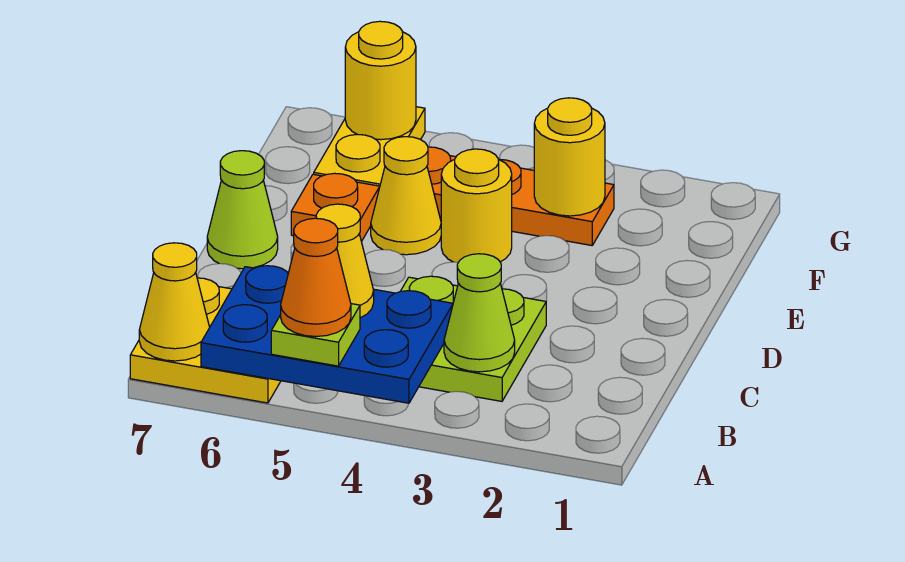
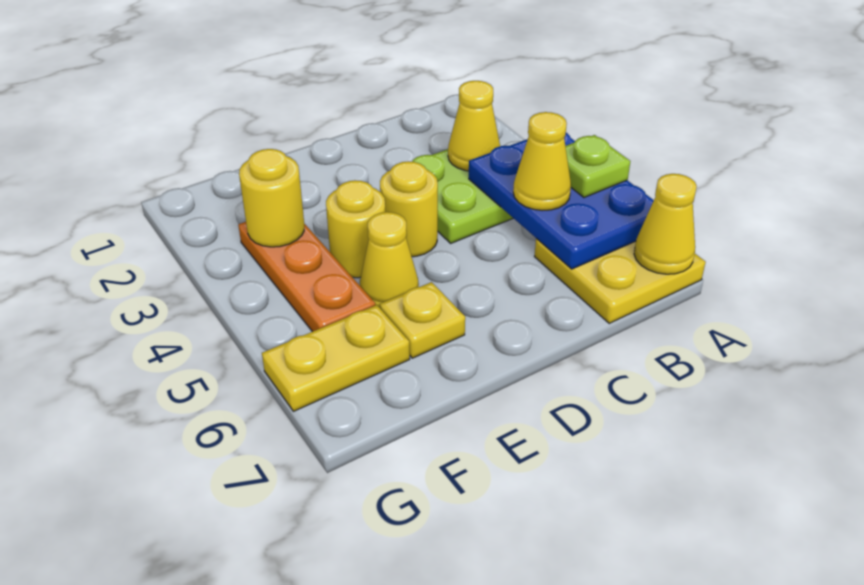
orange cone A5 level 4 -> none
lime cone B3 level 2 -> yellow cone B3 level 2
lime cone D7 level 1 -> none
orange plate E6 level 1 -> yellow plate E6 level 1
yellow round brick G6 level 2 -> yellow round brick D4 level 1

